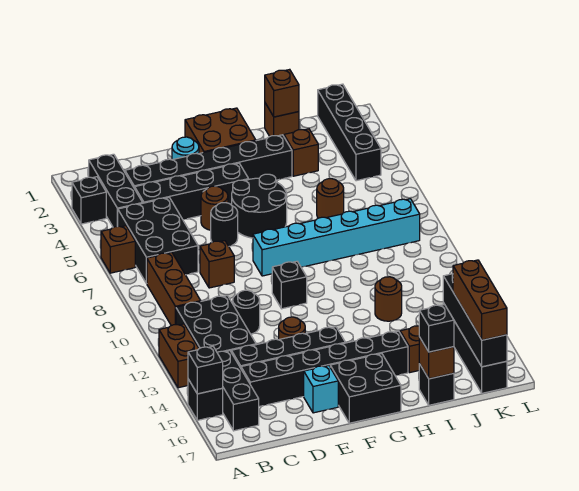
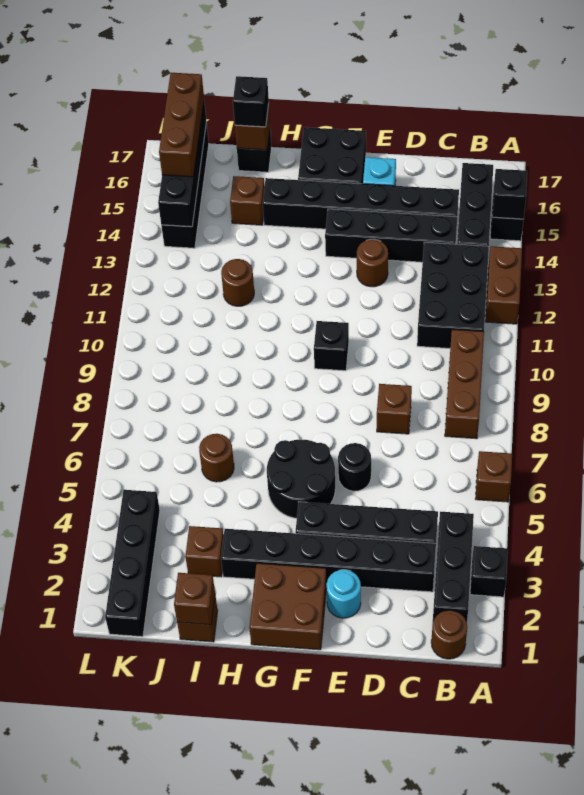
black brick B5:C7 level 1 -> none
black round brick D11 level 1 -> none
brown round brick E5 level 1 -> brown round brick B1 level 1
cyan brick F8:K8 level 1 -> none

